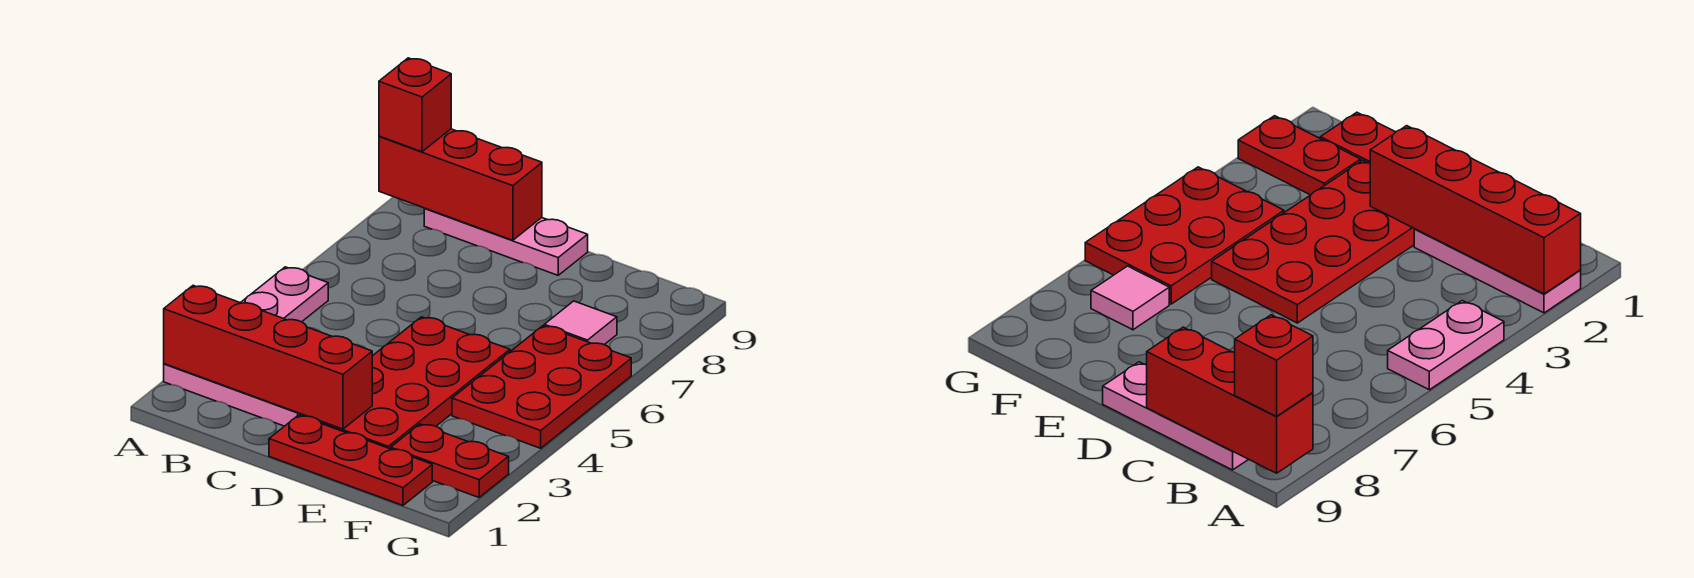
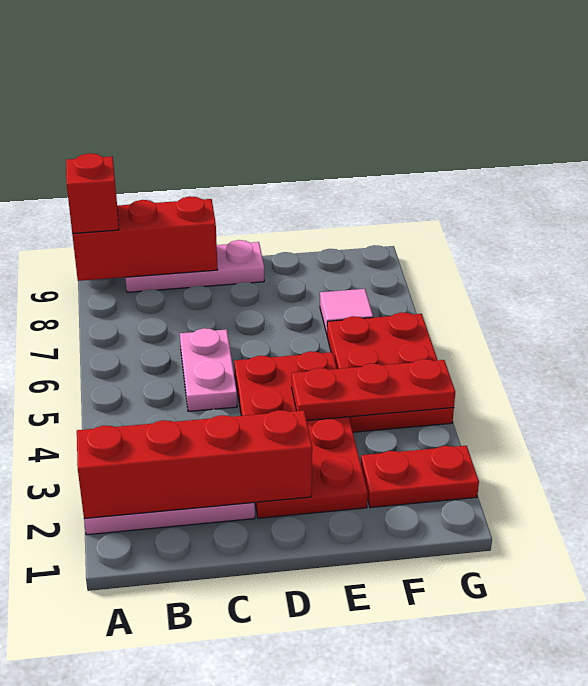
pink plate A4:A5 level 1 -> pink plate C5:C6 level 1
red plate D1:F1 level 1 -> red plate E4:G4 level 2

